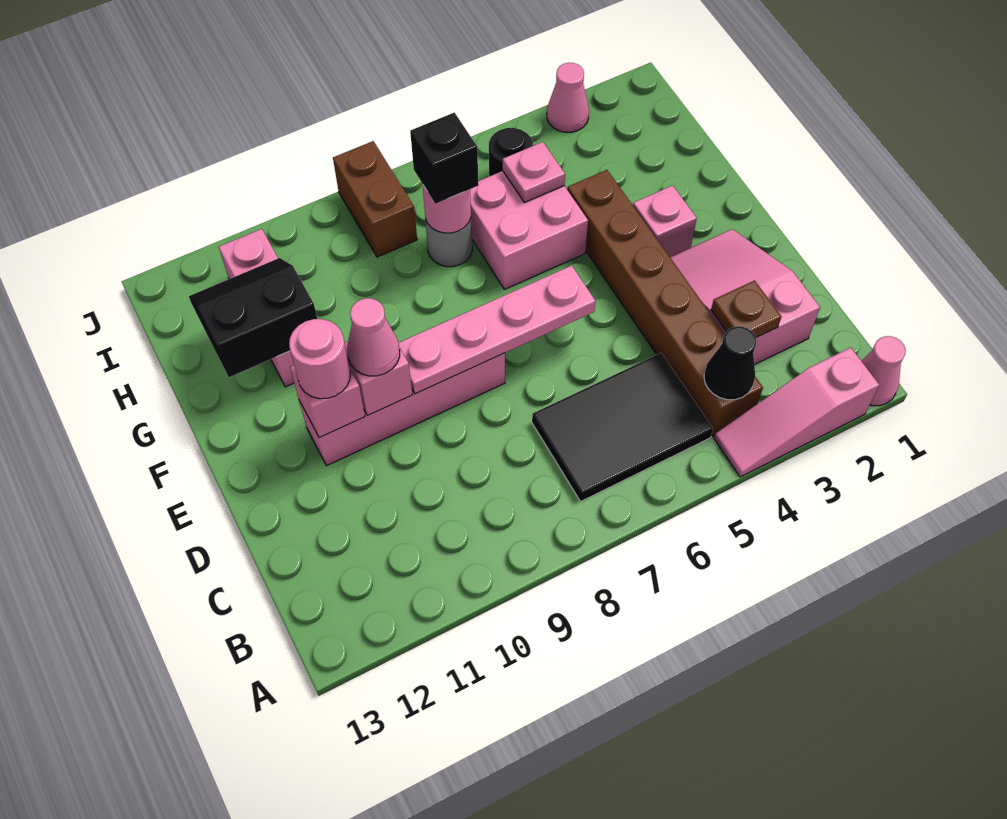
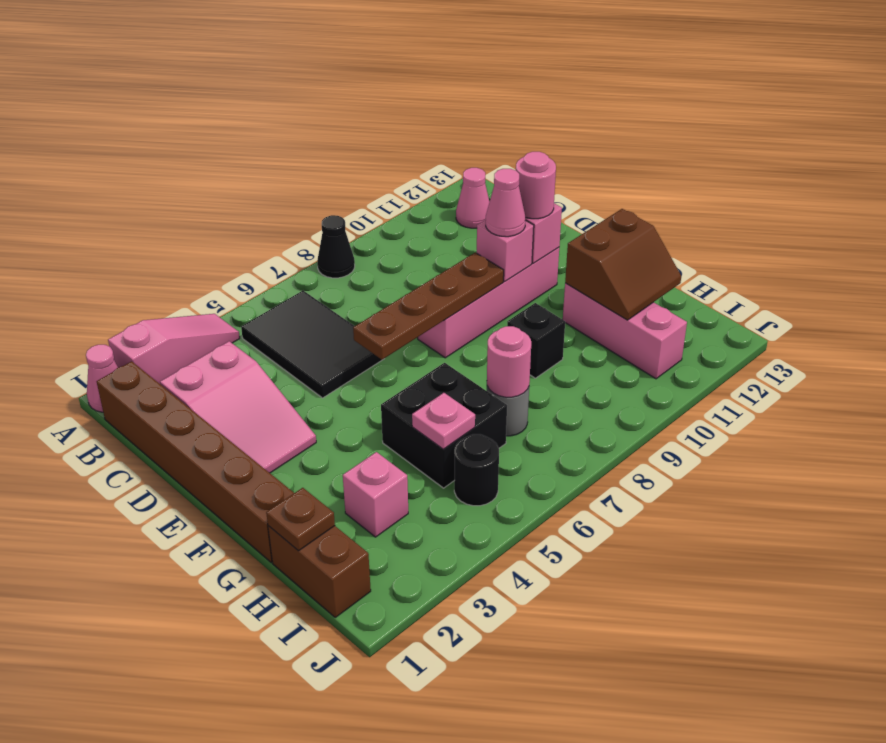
brown brick B4:G4 level 1 -> brown brick B1:G1 level 1
black cone B4 level 2 -> black cone A8 level 1
black tile B5:C7 level 1 -> black tile B5:D6 level 1
brown plate C3 level 2 -> brown plate H1 level 2
pink plate E6:E9 level 2 -> brown plate E6:E9 level 2
pink brick F3 level 1 -> pink brick H3 level 1
pink brick G5:H6 level 1 -> black brick G5:H6 level 1
black slope G11:H12 level 2 top G -> brown slope G11:H12 level 2 top G
black brick H7 level 3 -> black brick G9 level 1
brown brick I8:J8 level 1 -> brown brick H1:I1 level 1
pink cone J3 level 1 -> pink cone B12 level 1

